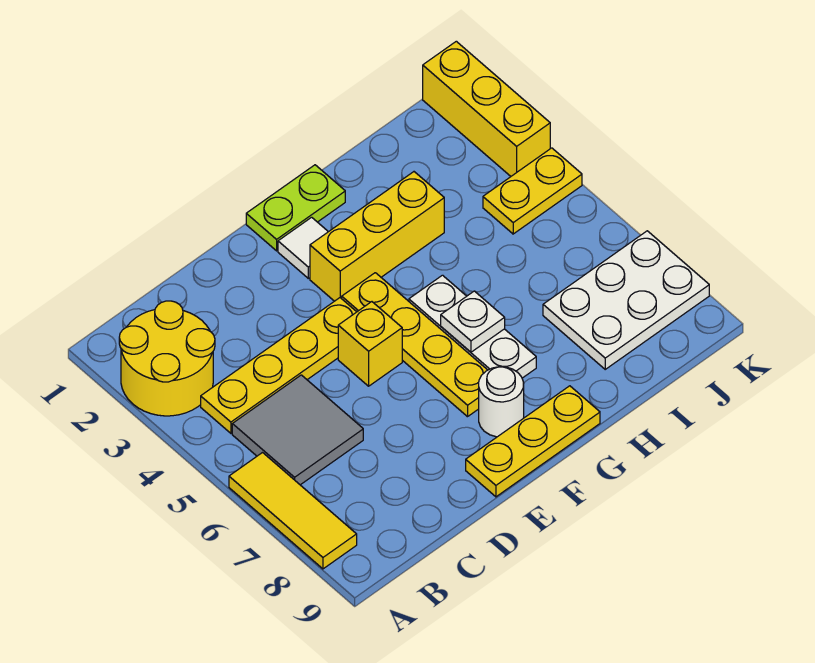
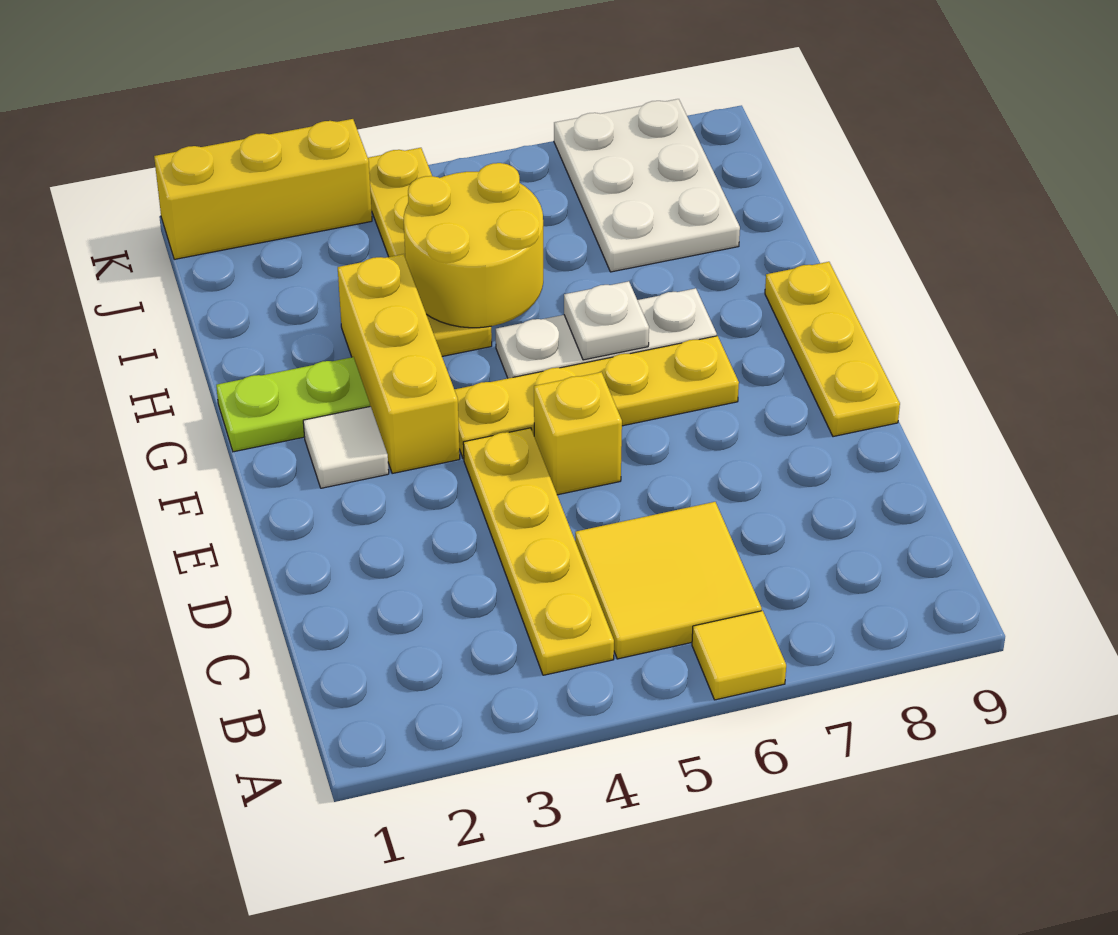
yellow round brick A2:B3 level 1 -> yellow round brick H4:I5 level 2
yellow tile A6:A8 level 1 -> yellow tile A6 level 1
grey tile B5:C6 level 1 -> yellow tile B5:C6 level 1
lime plate F1:G1 level 1 -> lime plate G1:G2 level 1
white round brick F8 level 1 -> none
yellow plate J4:K4 level 1 -> yellow plate H4:K4 level 1

